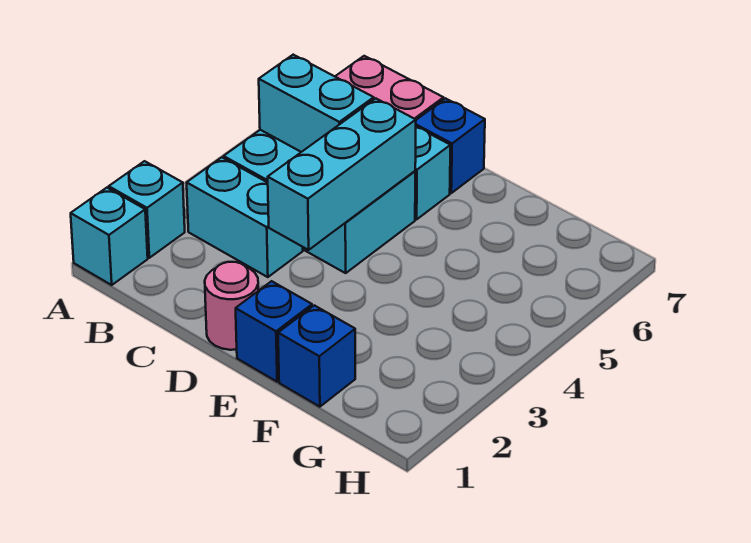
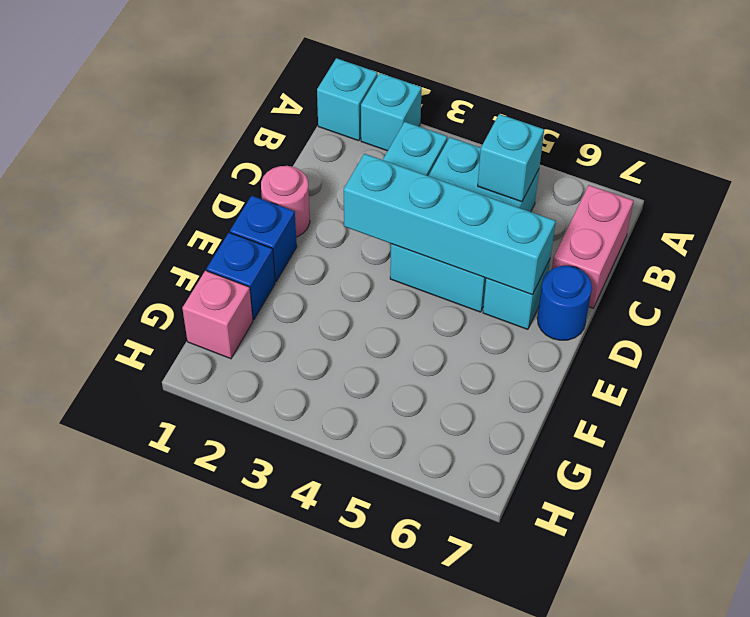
cyan brick B5:C5 level 2 -> cyan brick B5 level 2
cyan brick D3:D5 level 2 -> cyan brick D3:D6 level 2
blue brick D7 level 1 -> blue round brick D7 level 1
none -> pink brick G1 level 1

